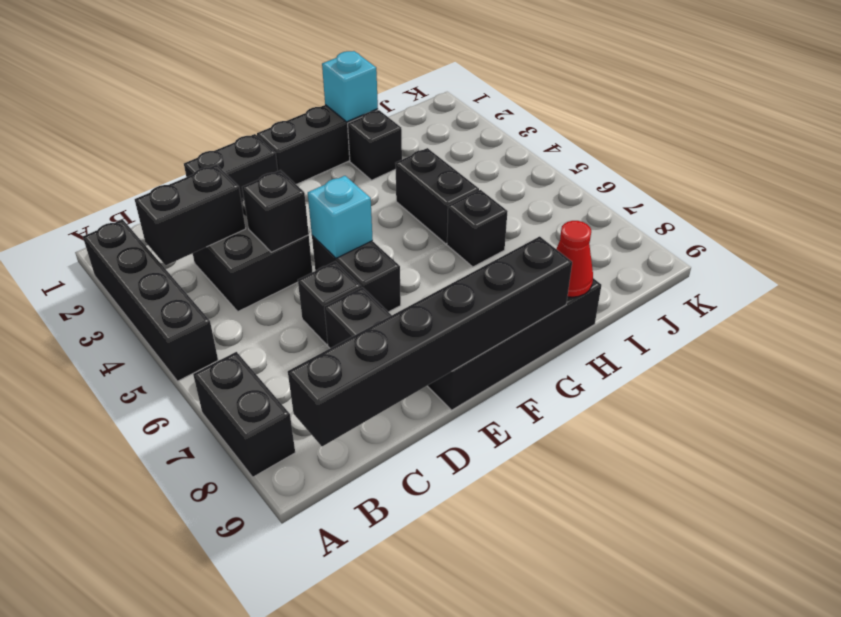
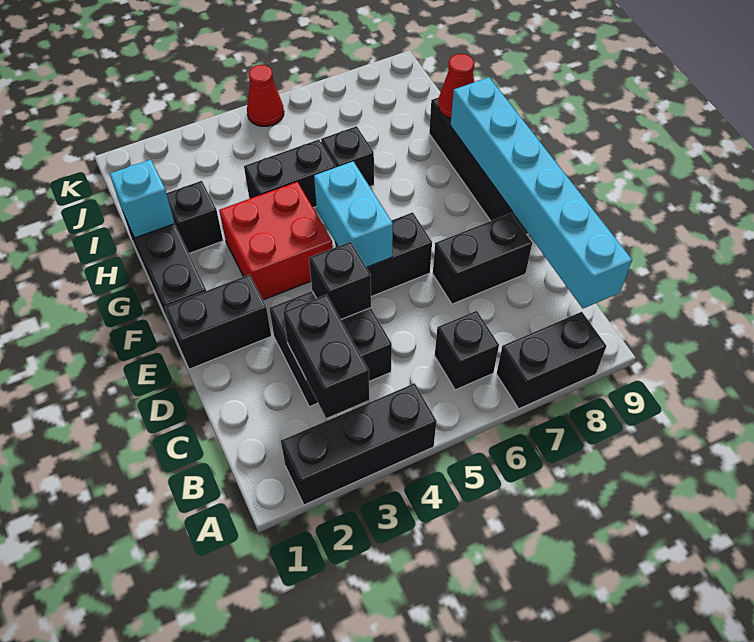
black brick A2:A5 level 1 -> black brick A2:A4 level 1
black brick B9:G9 level 2 -> cyan brick B9:G9 level 2
black brick D1:E1 level 1 -> black brick E1:E2 level 1
black brick D6 level 1 -> black brick B6 level 1
cyan brick E5 level 2 -> cyan brick E5:F5 level 2
none -> red brick F3:G4 level 1
none -> red cone K5 level 1

